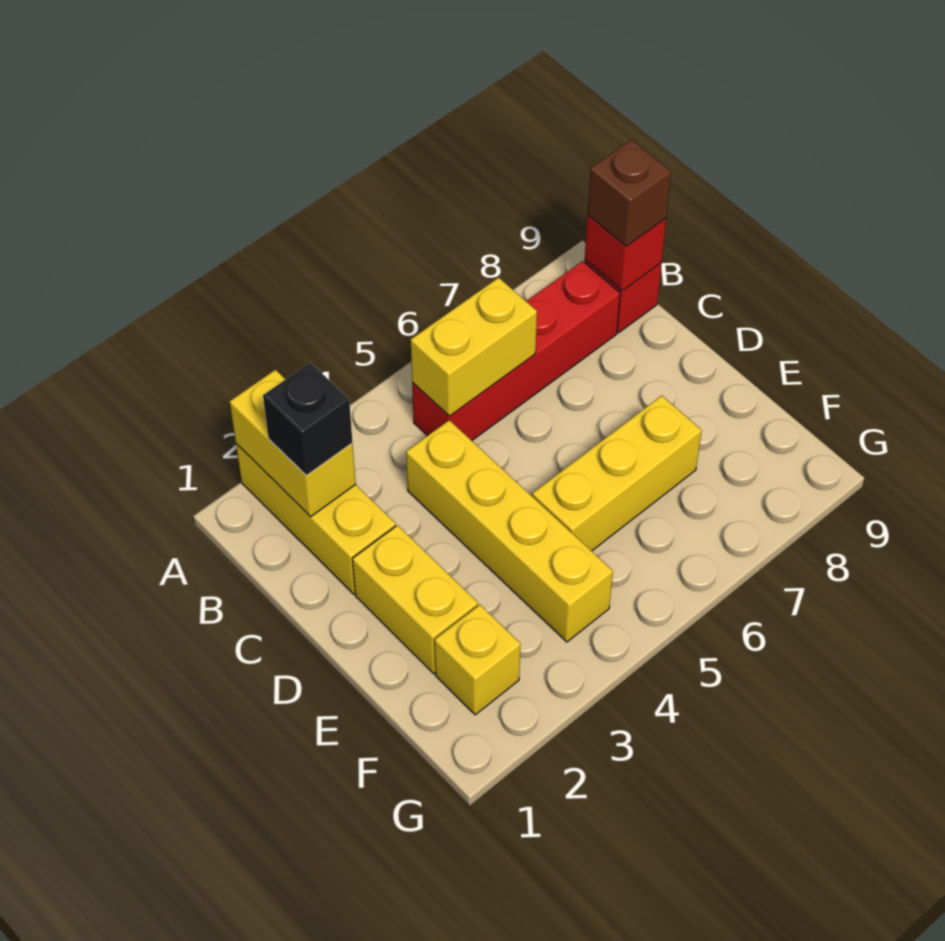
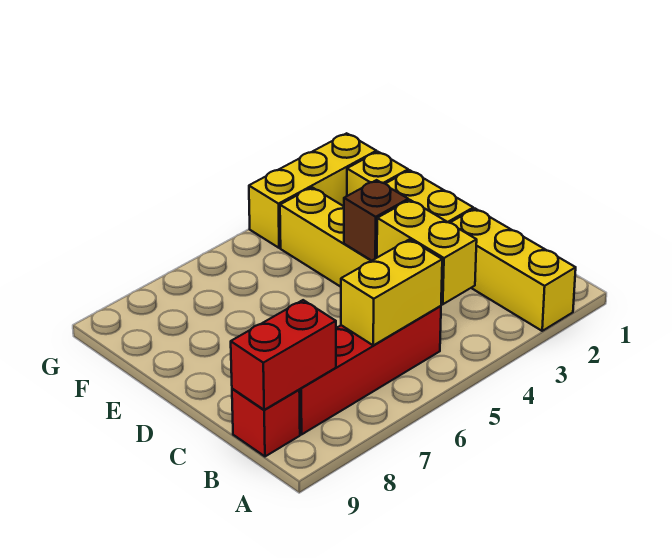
yellow brick A2:B2 level 2 -> yellow brick B4:C4 level 2
black brick B2 level 3 -> none
red brick B9 level 2 -> red brick B8:B9 level 2
brown brick B9 level 3 -> brown brick D4 level 2
yellow brick E5:E7 level 1 -> yellow brick G2:G4 level 1

